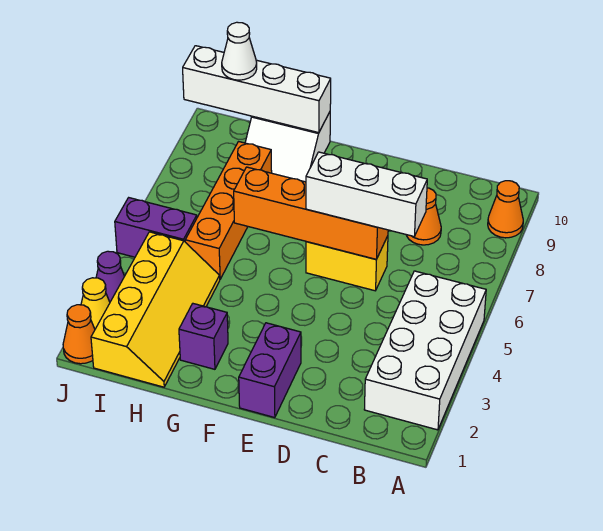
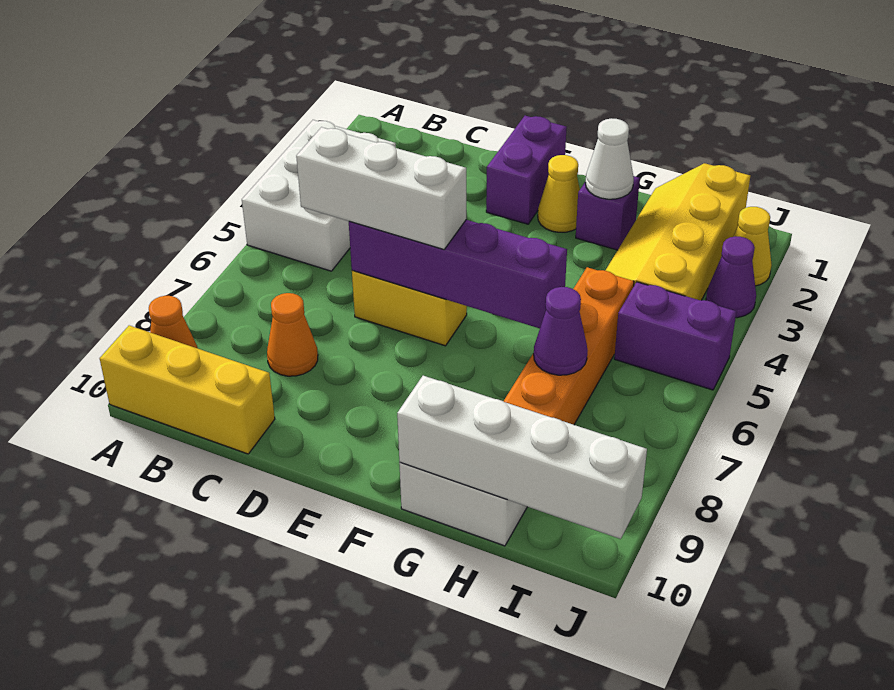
white brick A2:B5 level 1 -> white brick A3:B5 level 1
none -> yellow brick A10:C10 level 1
orange brick D6:G6 level 2 -> purple brick D6:G6 level 2
none -> yellow cone F2 level 1
none -> purple cone H7 level 2
white cone I10 level 3 -> white cone G2 level 2
orange cone J1 level 1 -> none

